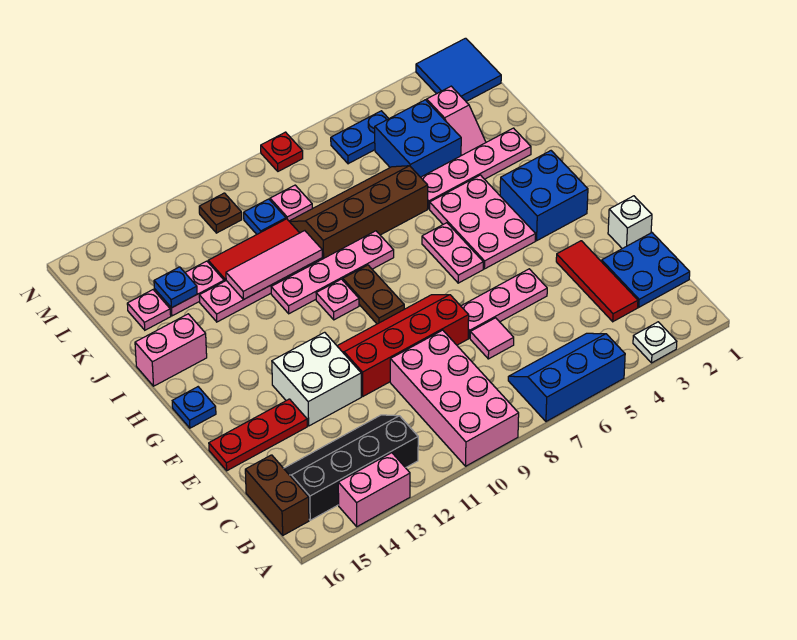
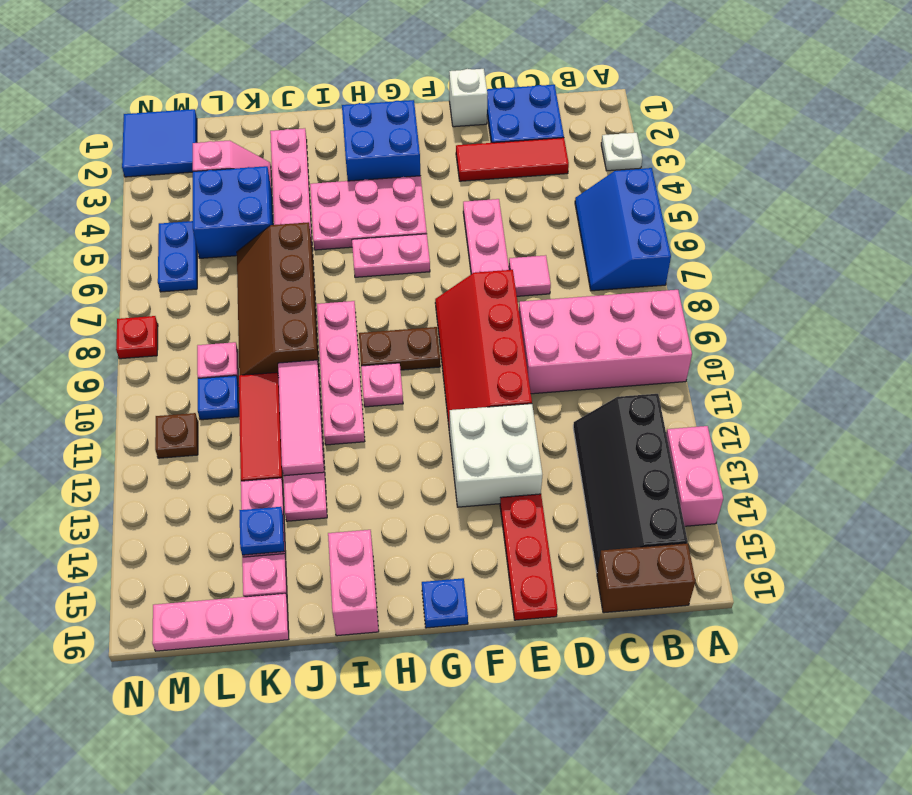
none -> pink plate K16:M16 level 1

